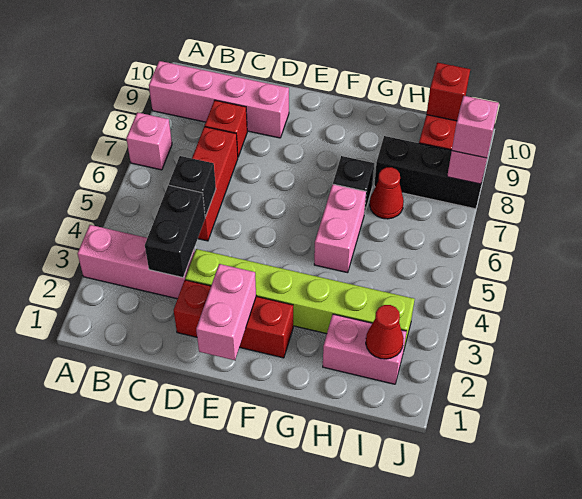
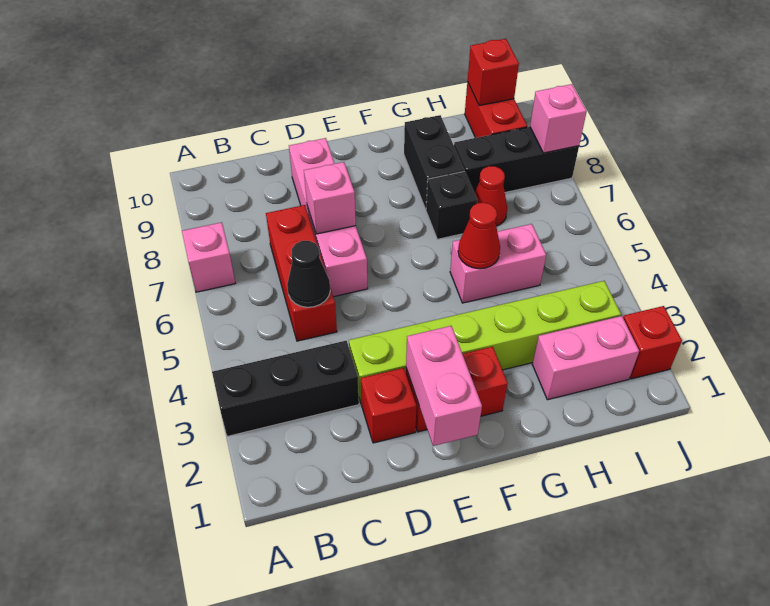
pink brick A3:C3 level 1 -> black brick A3:C3 level 1
pink brick A9:D9 level 1 -> pink brick D6:D9 level 1
black brick C3:C4 level 2 -> black brick G8:G9 level 1
black brick C5 level 2 -> black cone C5 level 2
red brick C8 level 1 -> red brick J2 level 1
pink brick G5:G6 level 1 -> pink brick G5:H5 level 1
red cone I2 level 2 -> red cone G5 level 2
pink brick J8 level 3 -> pink brick D7 level 2

